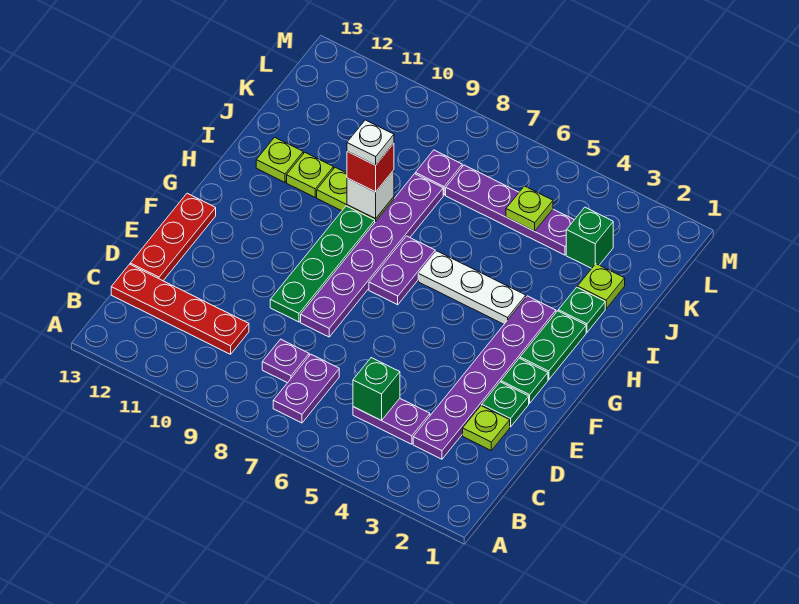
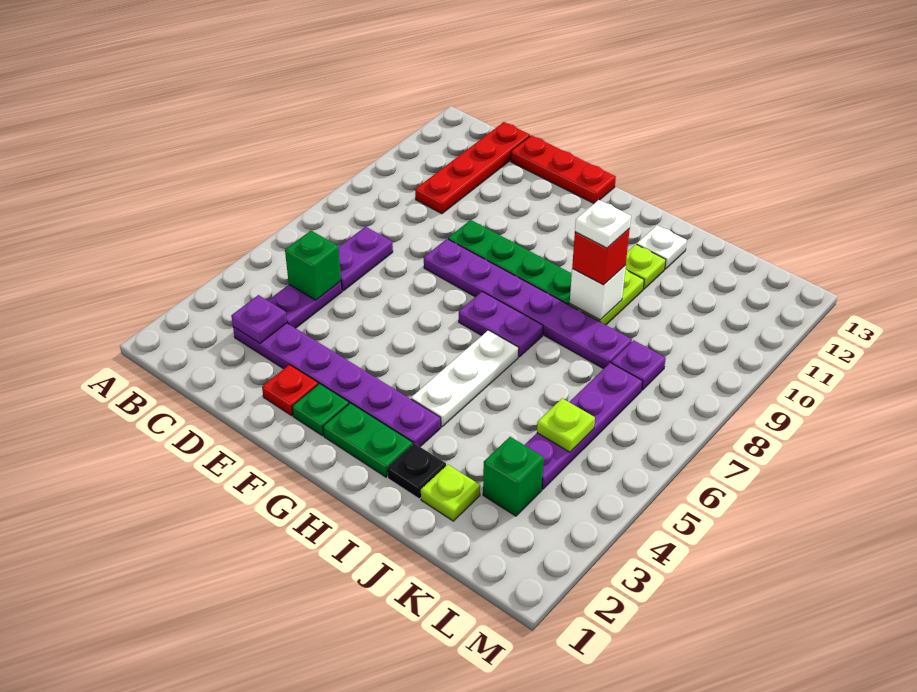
purple plate B7:C7 level 1 -> purple plate C6:C7 level 1
purple plate C8 level 1 -> purple plate C3 level 2
lime plate D2 level 1 -> none
green plate E2 level 1 -> red plate E2 level 1
green plate I2 level 1 -> black plate I2 level 1
lime plate I12 level 1 -> white plate I12 level 1

